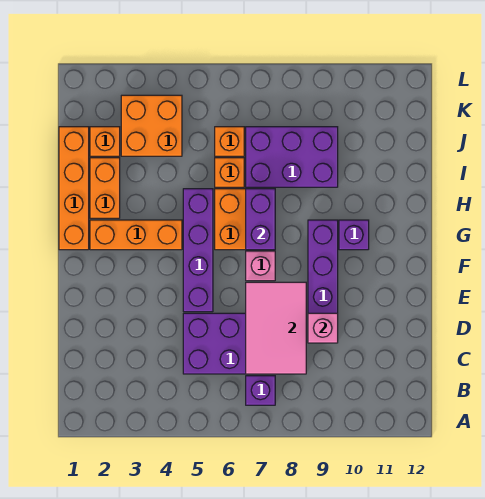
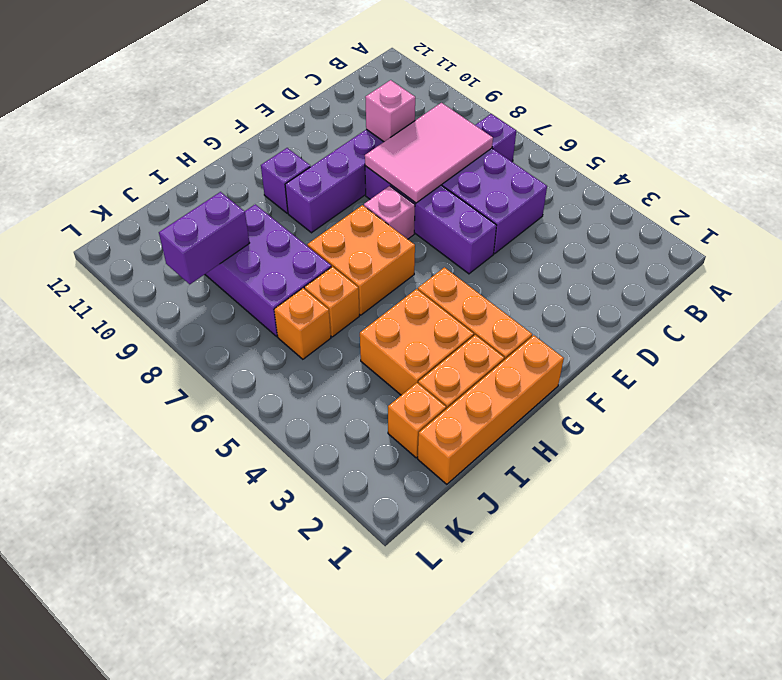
purple brick E5:H5 level 1 -> purple brick E5:E8 level 1
purple brick G7:H7 level 2 -> purple brick J9:K9 level 2
orange brick J3:K4 level 1 -> orange brick H3:I4 level 1

